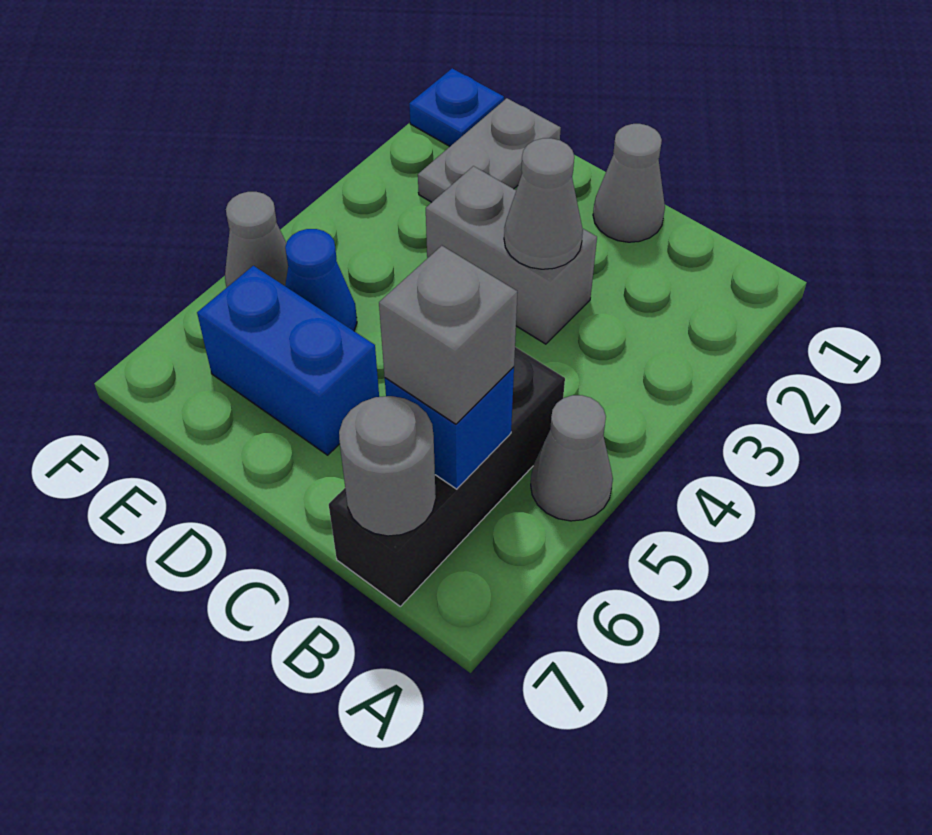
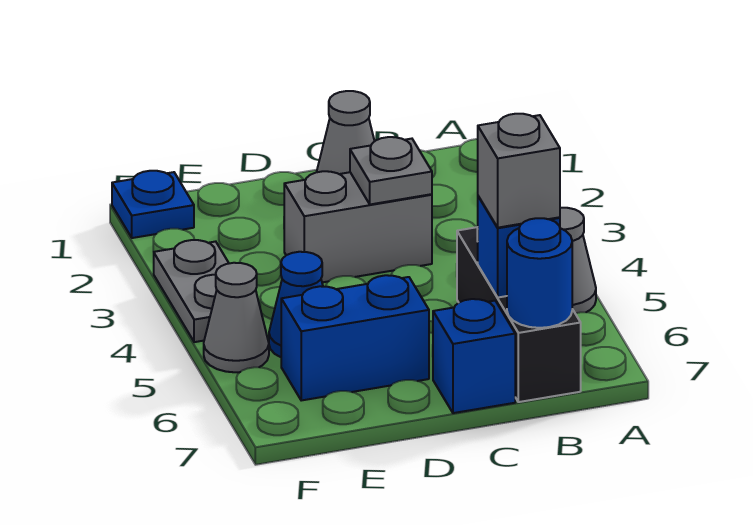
grey round brick B7 level 2 -> blue round brick B7 level 2
grey cone C3 level 2 -> grey plate C3 level 2
none -> blue brick C7 level 1
grey plate E1:E2 level 1 -> grey plate F3:F4 level 1

